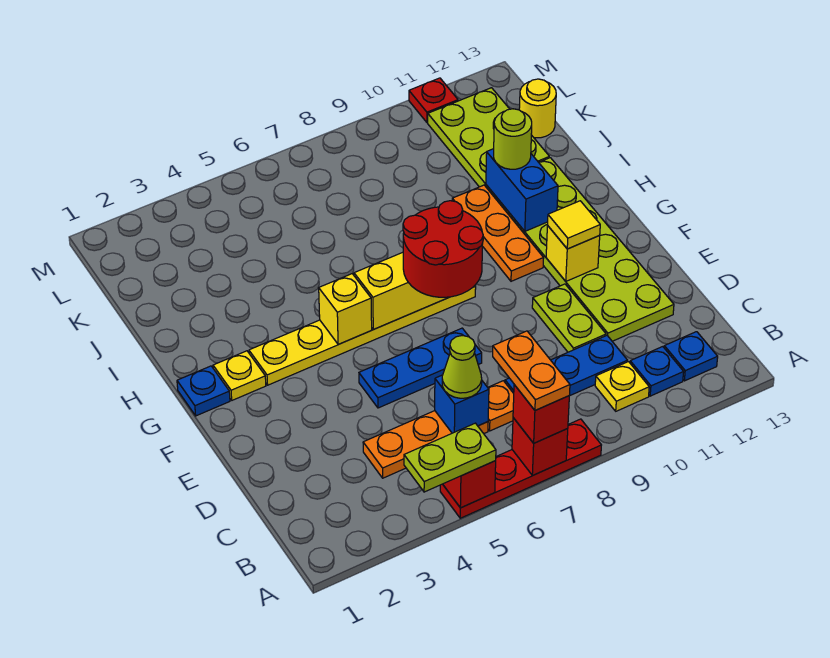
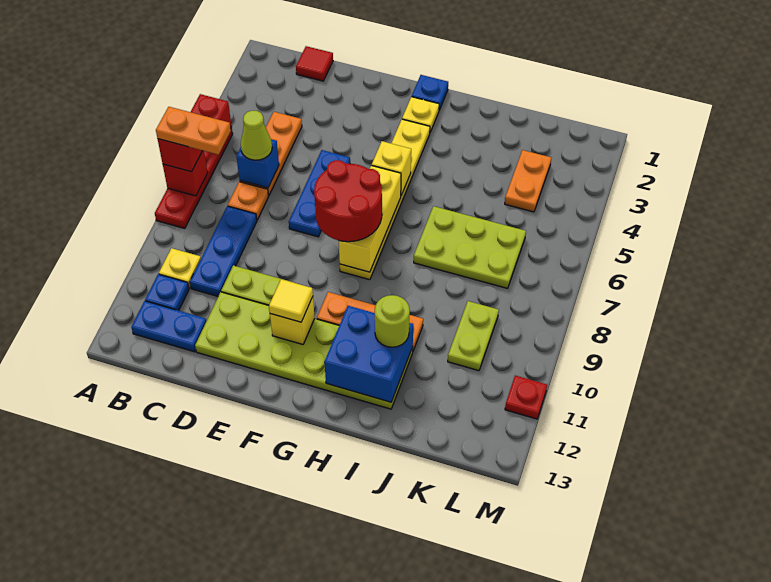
lime plate A4:A5 level 3 -> lime plate K9:K10 level 1
blue plate B12 level 1 -> blue plate B12:C12 level 1
none -> red tile C1 level 1
blue brick H11:I11 level 2 -> blue brick H11:I12 level 2
lime plate J11:L12 level 1 -> lime plate I6:K7 level 1
none -> orange plate K3:K4 level 1
yellow round brick K13 level 1 -> none

